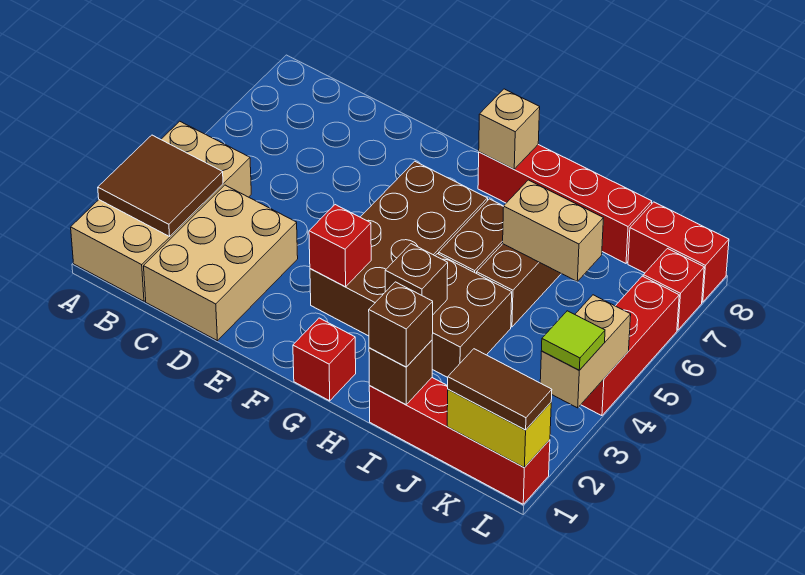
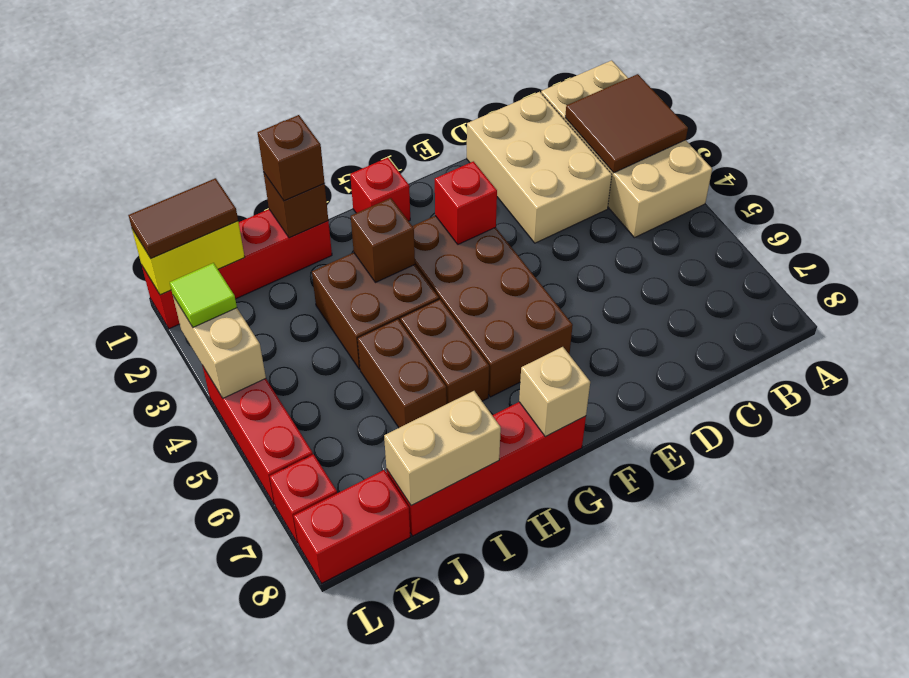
tan brick I6:J6 level 2 -> tan brick I8:J8 level 2

